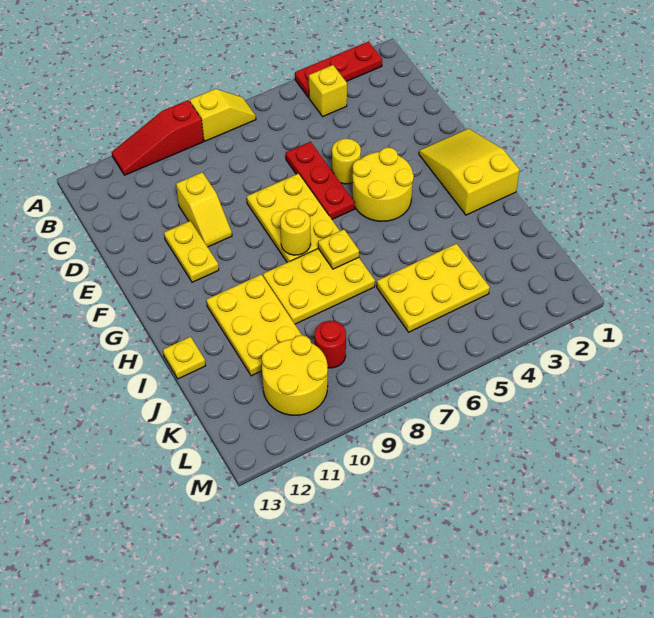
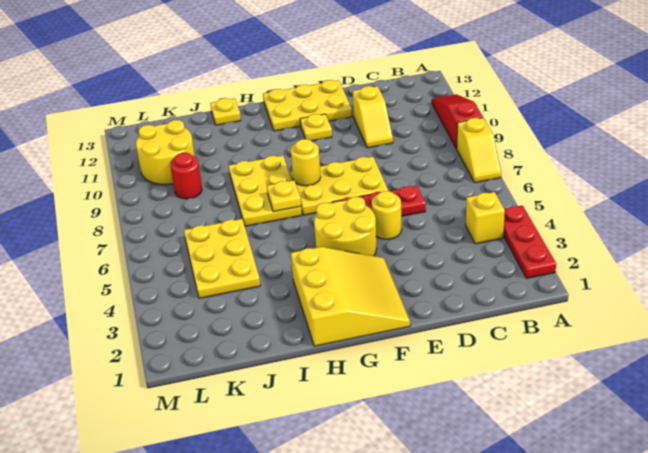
yellow slope D10:E10 level 1 top D -> yellow slope D10:D11 level 1 top 11
yellow plate E11:F11 level 1 -> yellow plate F11 level 1
yellow slope F1:H2 level 1 top H -> yellow slope F1:H3 level 1 top H
yellow plate H10:J11 level 1 -> yellow plate E12:G13 level 1

